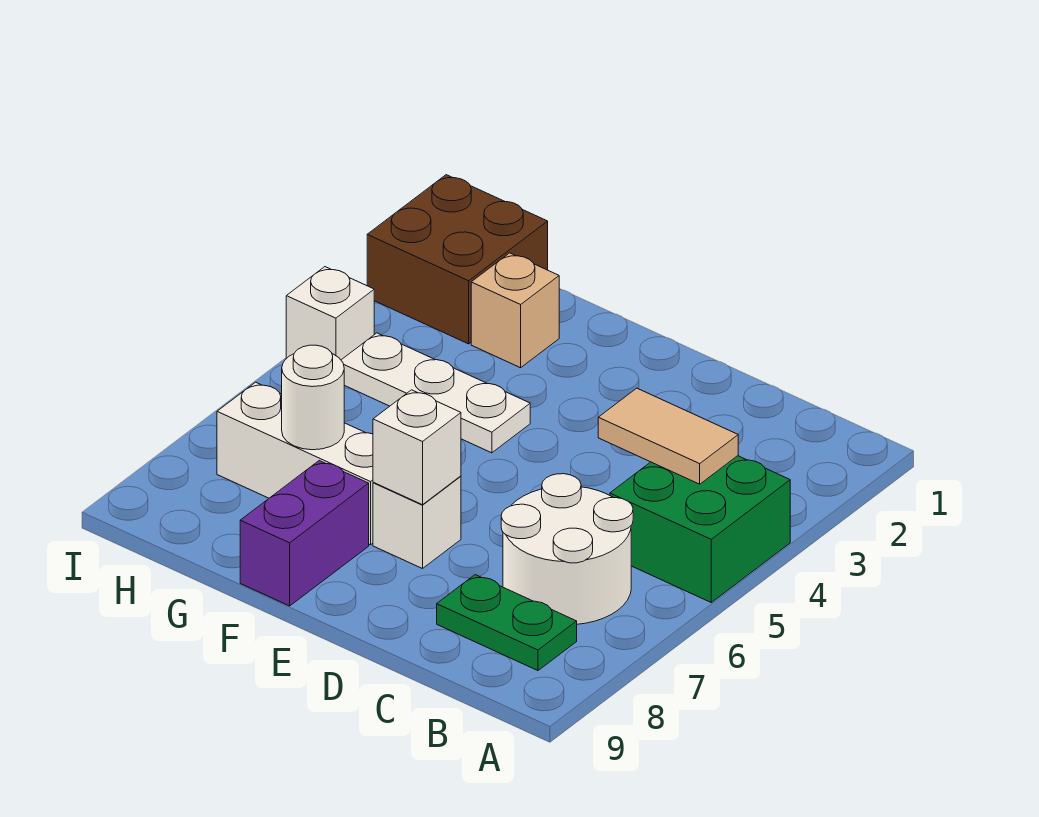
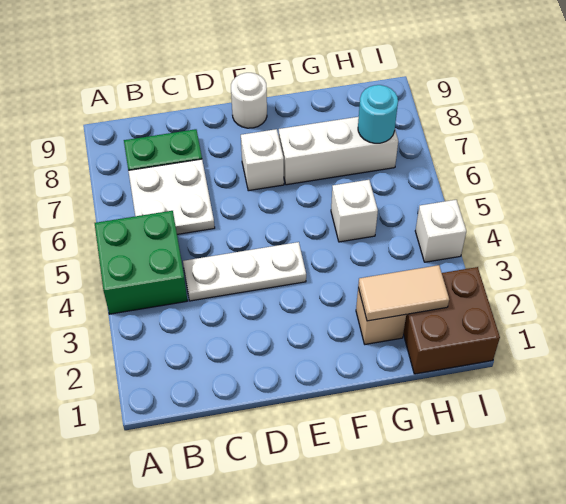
tan tile B4:C4 level 2 -> tan tile G2:H2 level 2
white round brick B6:C7 level 1 -> white plate B6:C7 level 1
white brick E7 level 2 -> white brick G5 level 1
white plate F4:H4 level 1 -> white plate C4:E4 level 1
purple brick F8:F9 level 1 -> none
white round brick G7 level 2 -> white round brick E9 level 1
none -> cyan round brick H7 level 2

